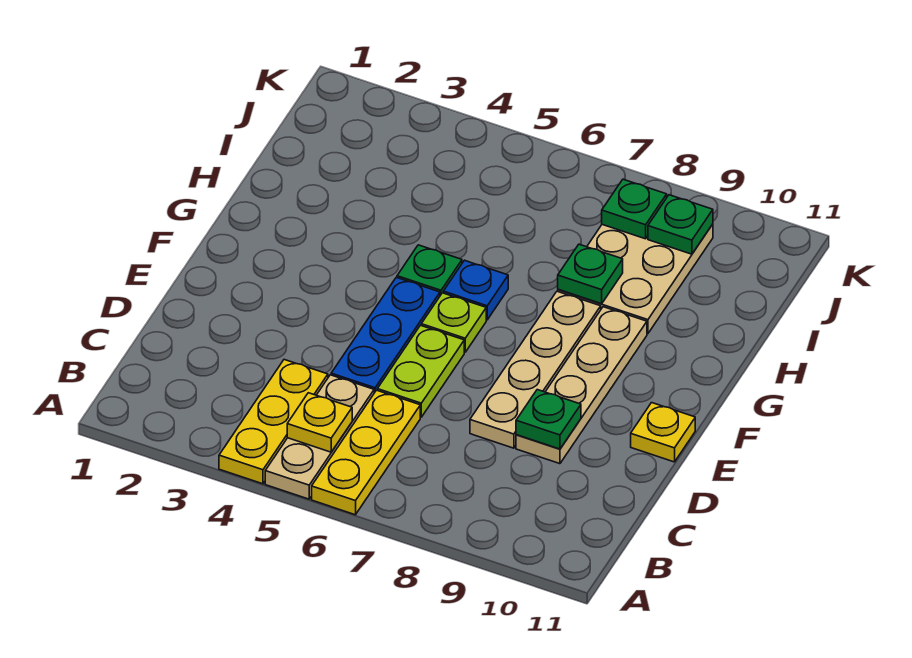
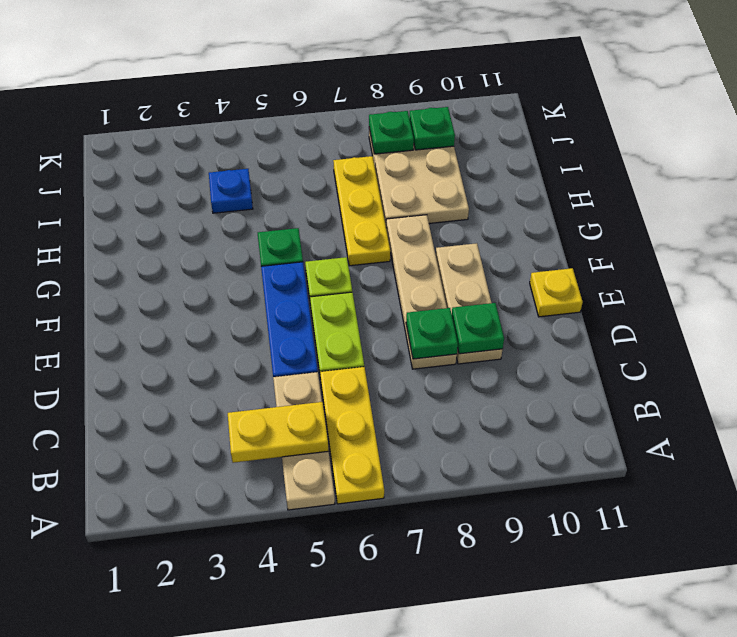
yellow plate A4:C4 level 1 -> yellow plate G7:I7 level 1
yellow plate B5 level 2 -> yellow plate B4:B5 level 2
tan plate D9:G9 level 1 -> tan plate D9:F9 level 1
blue plate G6 level 1 -> blue plate I4 level 1
green plate H8 level 2 -> green plate D8 level 2

